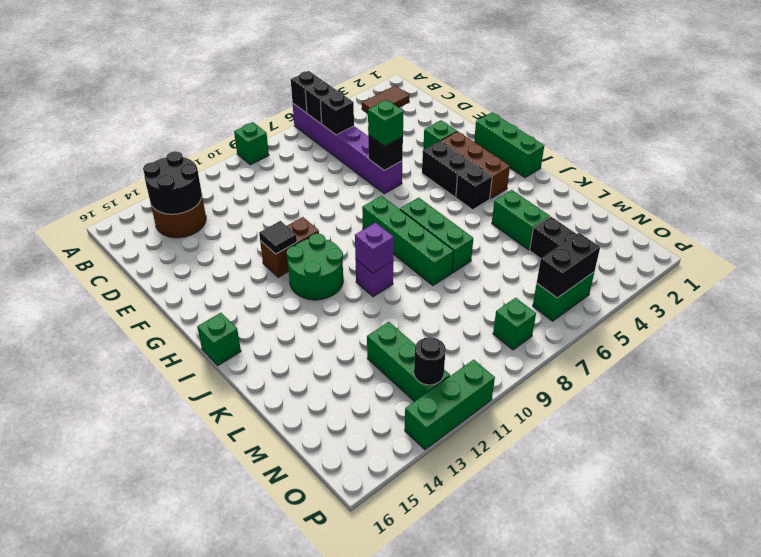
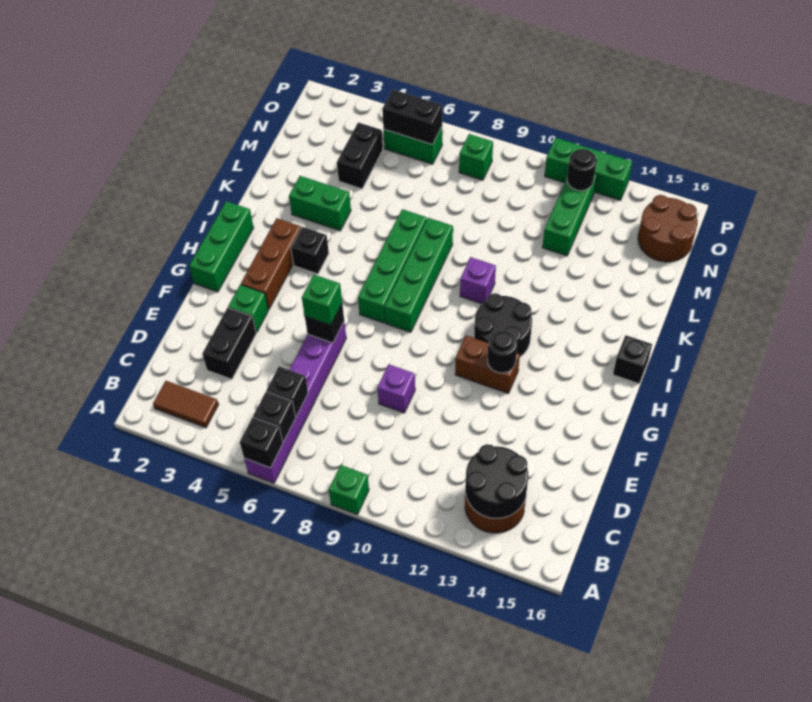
black brick G4:H4 level 1 -> black brick D3:E3 level 1
black tile G12 level 2 -> black round brick G12 level 2
green round brick H11:I12 level 1 -> black round brick H11:I12 level 1
green brick I7:K7 level 1 -> green brick H7:K7 level 1
green brick I16 level 1 -> black brick I16 level 1
purple brick J10 level 2 -> purple brick E9 level 1
green brick K4:L4 level 1 -> green brick K3:K4 level 1
none -> brown round brick N15:O16 level 1

